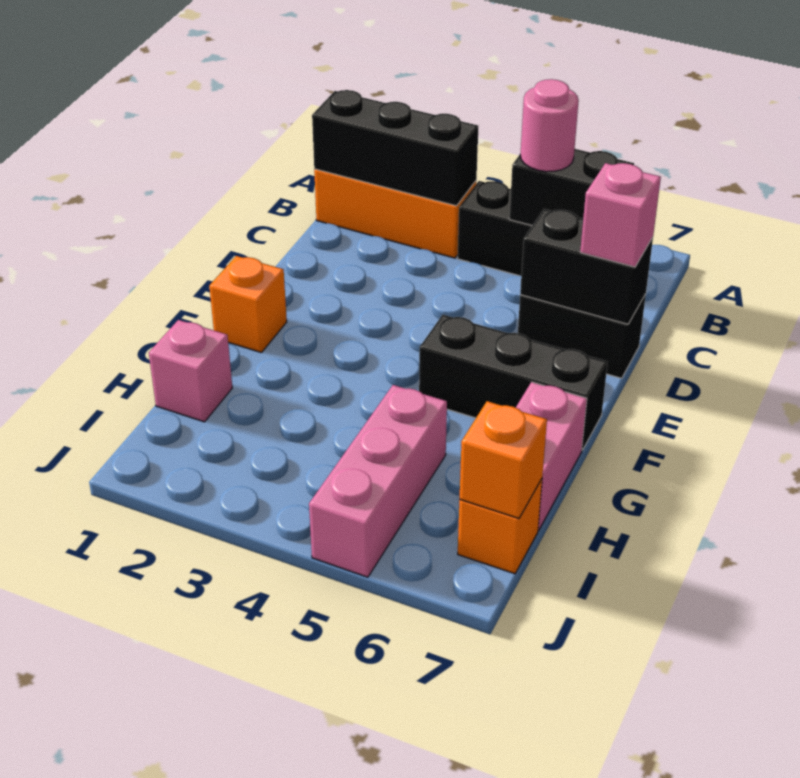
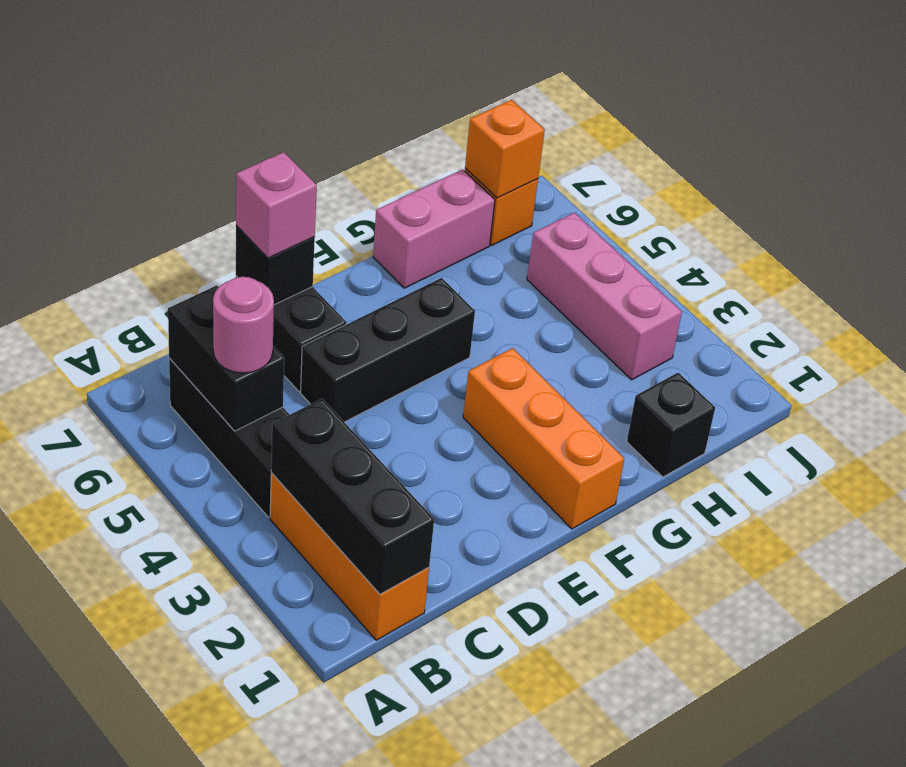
black brick D6:D7 level 2 -> black brick D7 level 2
orange brick F1 level 1 -> orange brick F1:F3 level 1
black brick F5:F7 level 1 -> black brick D5:F5 level 1
pink brick H1 level 1 -> black brick H1 level 1
pink brick H5:J5 level 1 -> pink brick I3:I5 level 1

